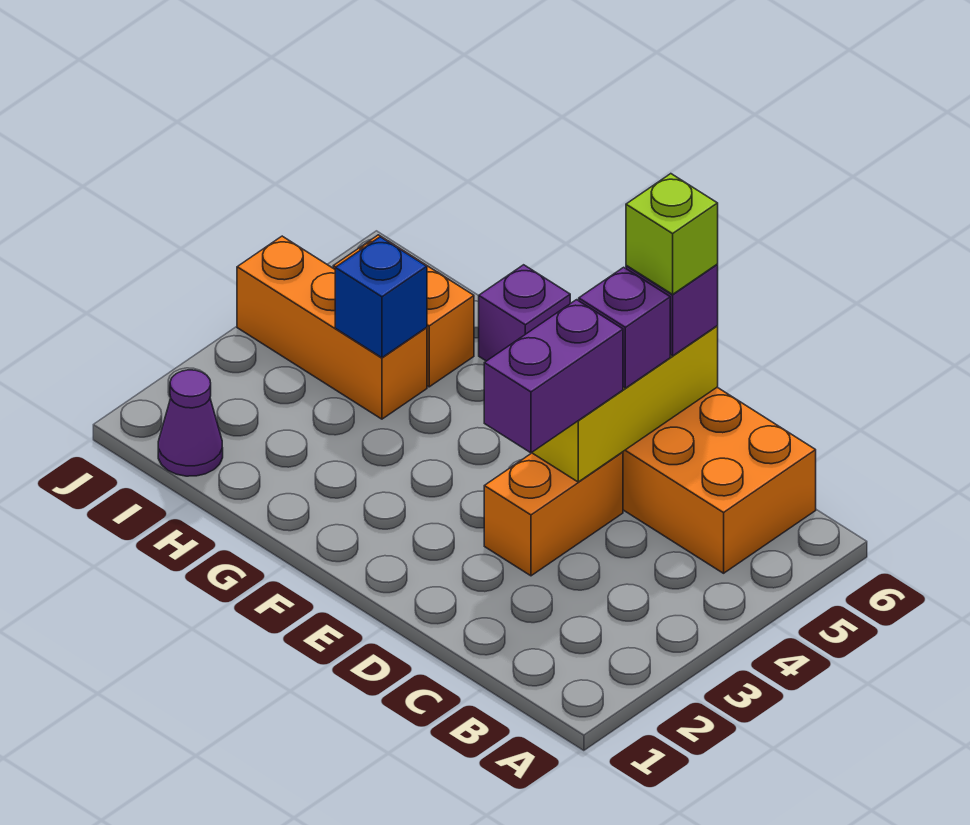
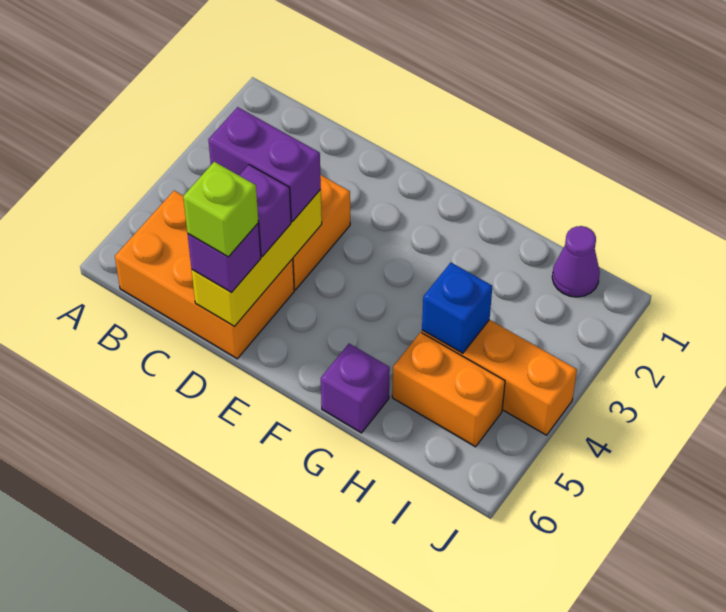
purple brick D3:D4 level 3 -> purple brick C4:D4 level 3

